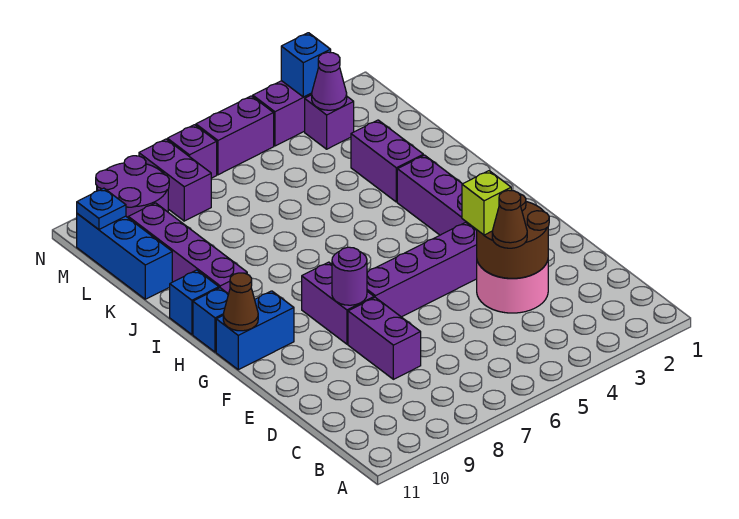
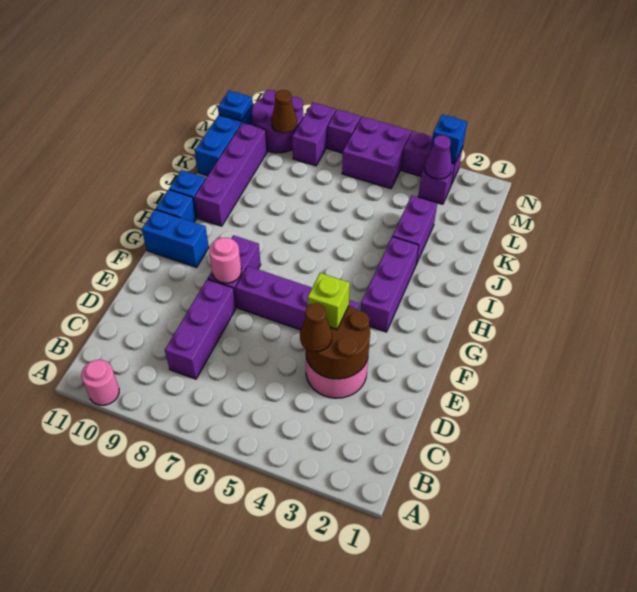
none -> pink round brick A10 level 1
purple brick D8:E8 level 1 -> purple brick C8:E8 level 1
purple round brick F8 level 2 -> pink round brick F8 level 2
brown cone G11 level 2 -> brown cone M9 level 2
purple brick N5:N6 level 1 -> purple brick M5:N6 level 1

